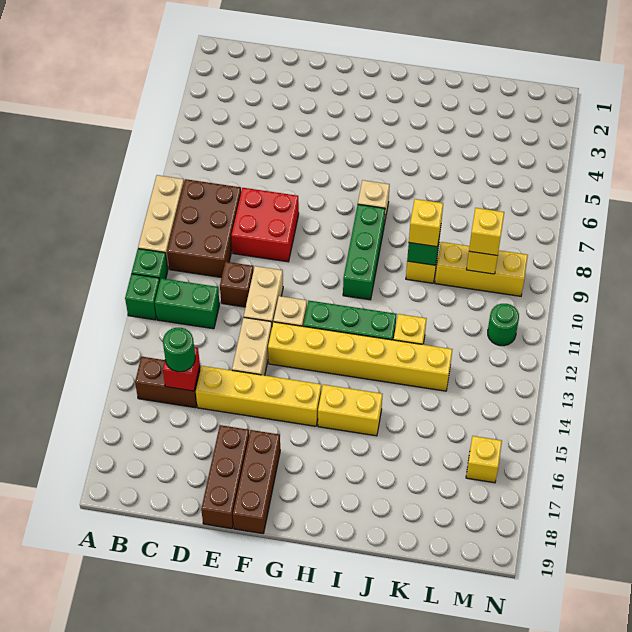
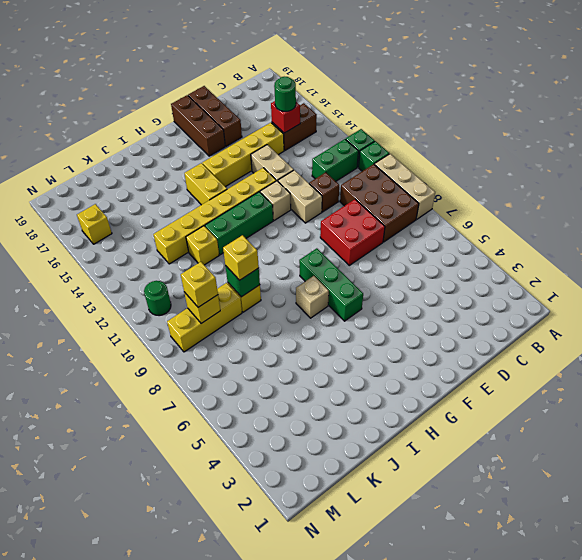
green brick H8:H10 level 1 -> green brick G6:G8 level 1
yellow brick H15:I15 level 1 -> yellow brick H14:H15 level 1

